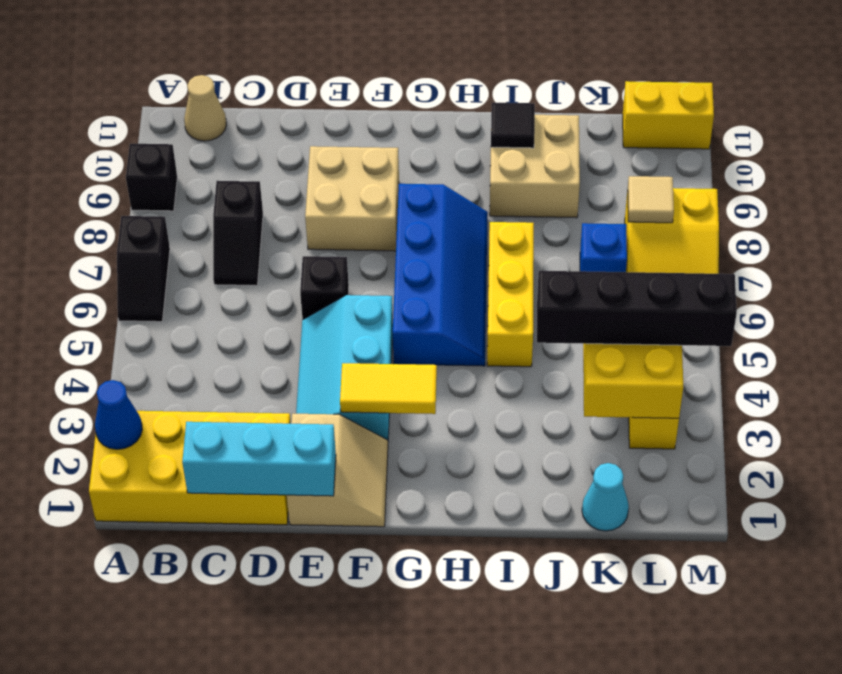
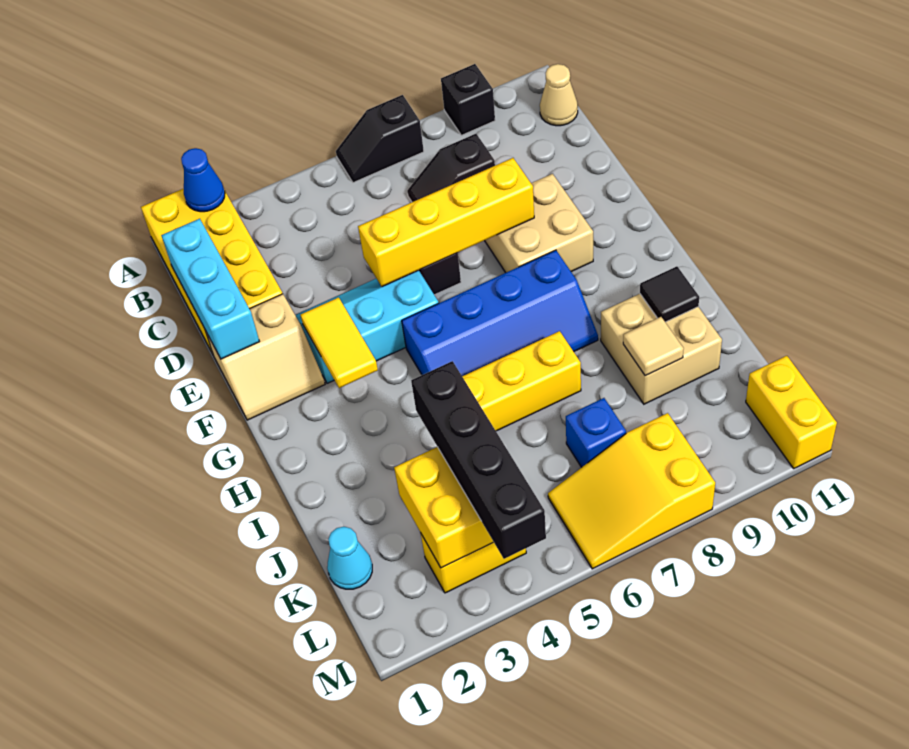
none -> yellow brick E5:E8 level 2
tan tile L8 level 2 -> tan tile J9 level 2

